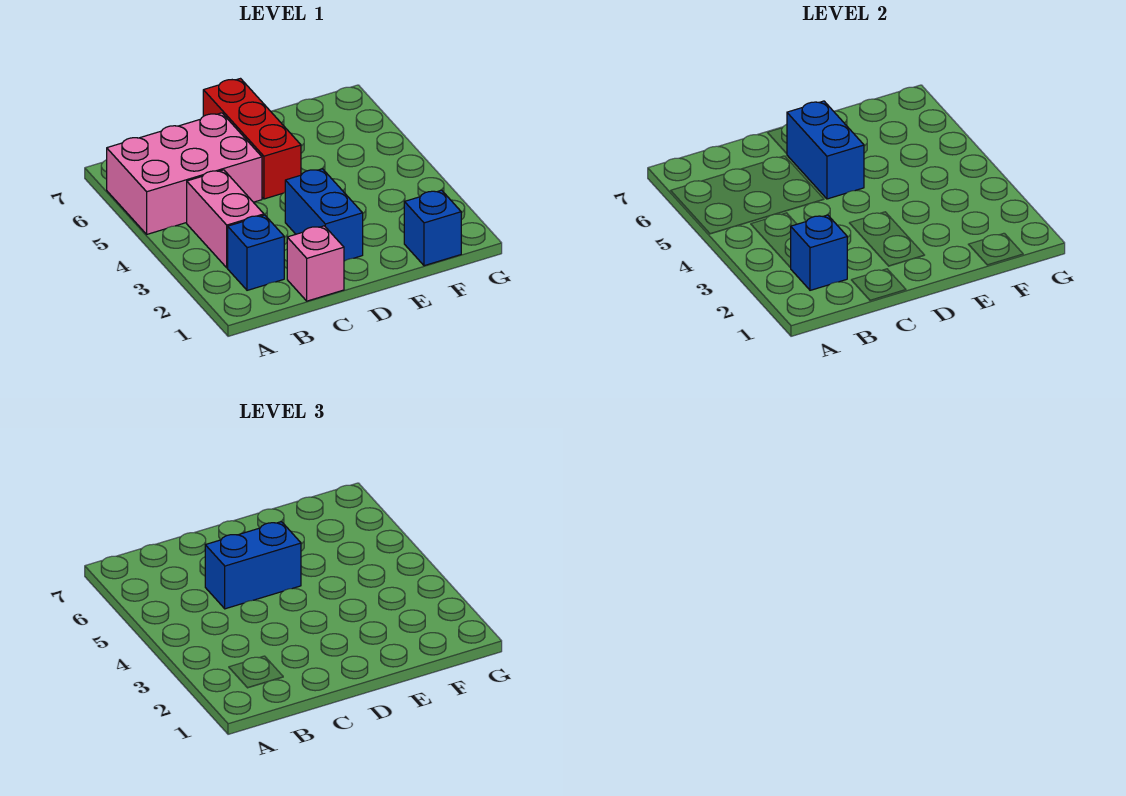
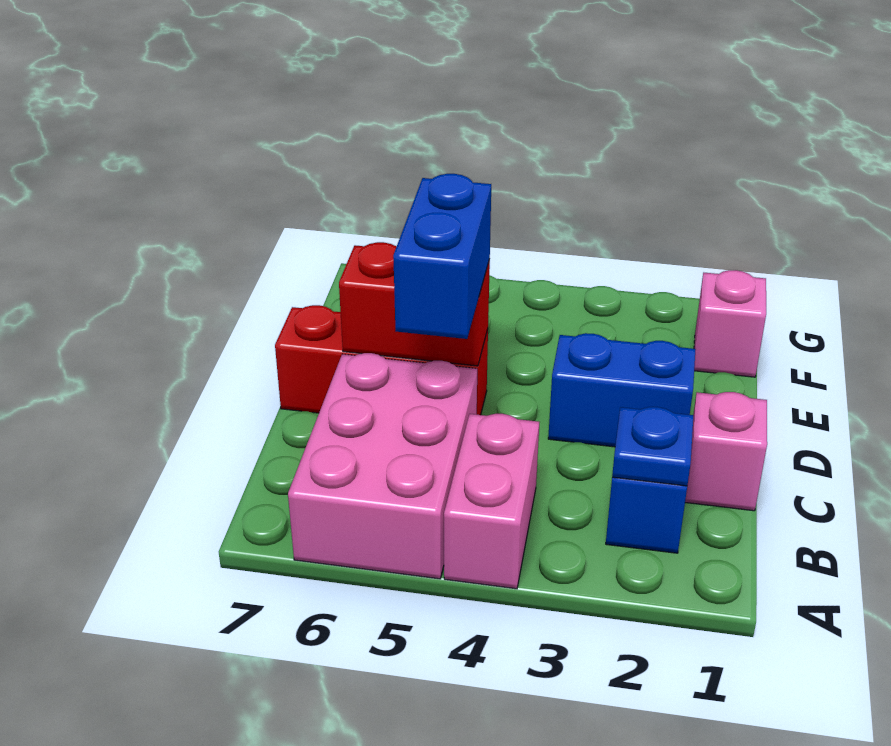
blue brick B2 level 2 -> blue plate B2 level 2
pink brick B3:B4 level 1 -> pink brick A4:B4 level 1
blue brick D5:D6 level 2 -> red brick D5:D6 level 2
blue brick F1 level 1 -> pink brick F1 level 1

